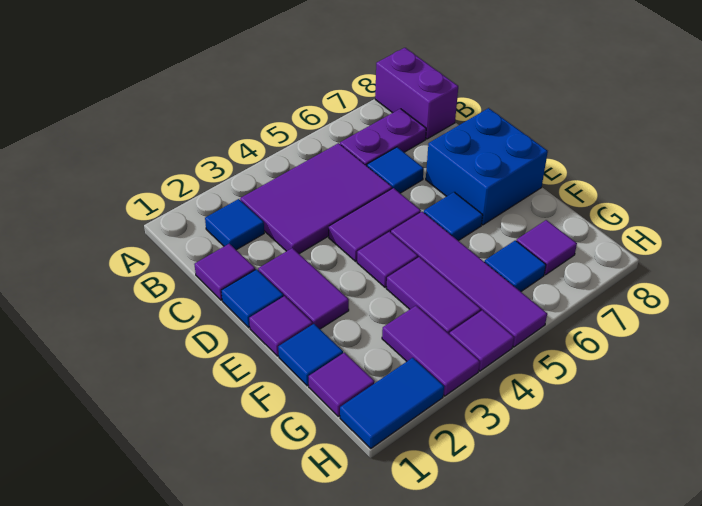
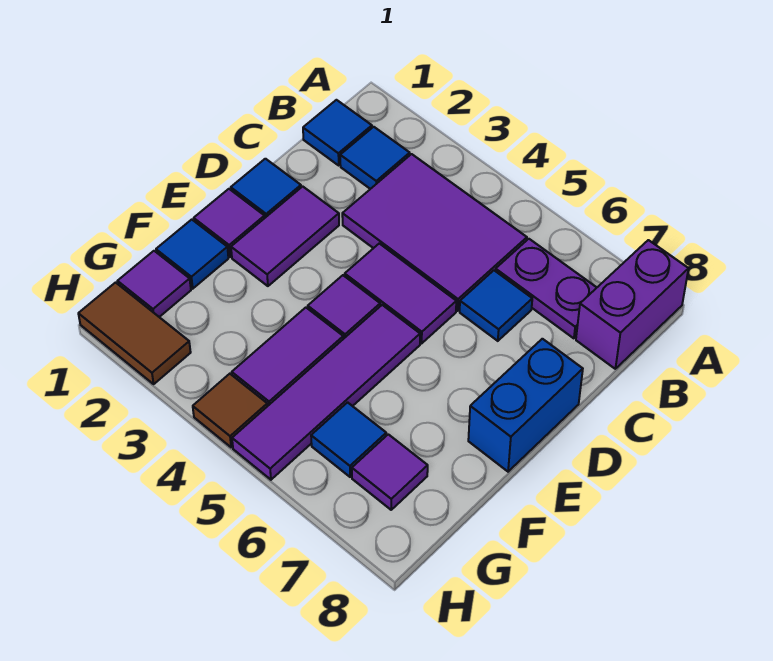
purple tile C1 level 1 -> none
blue brick D7:E8 level 1 -> blue brick D8:E8 level 1
blue tile E6 level 1 -> blue tile B1 level 1
purple tile G3:H3 level 1 -> none
blue tile H1:H2 level 1 -> brown tile H1:H2 level 1
purple tile H4 level 1 -> brown tile H4 level 1

